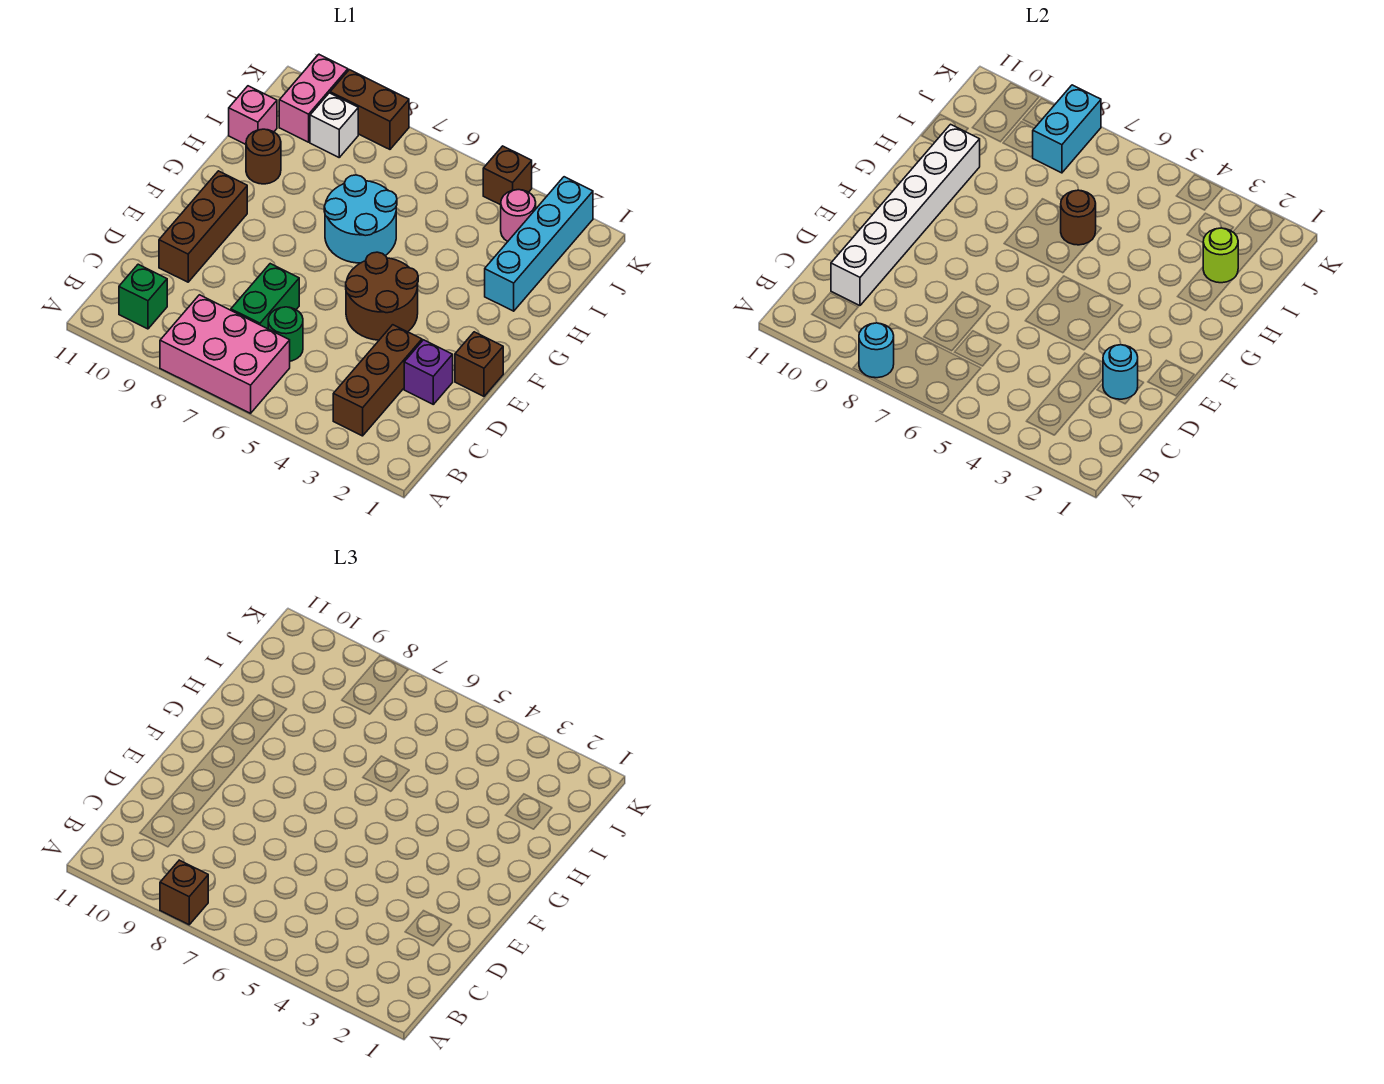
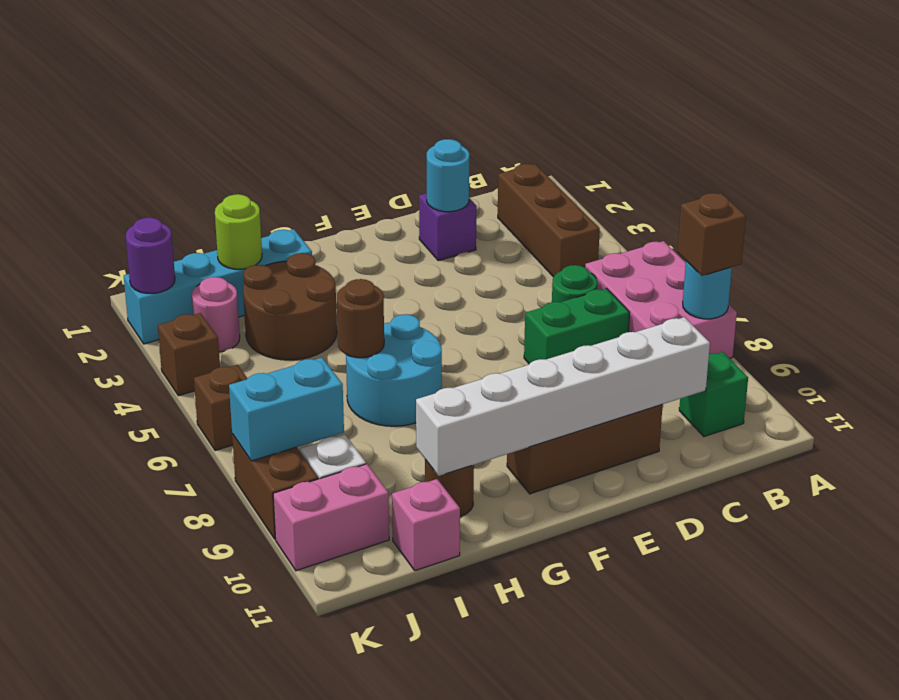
brown brick B3:D3 level 1 -> brown brick B2:B4 level 1
brown brick E1 level 1 -> brown brick K6 level 1
brown round brick E4:F5 level 1 -> brown round brick H3:I4 level 1
none -> purple round brick K2 level 2

